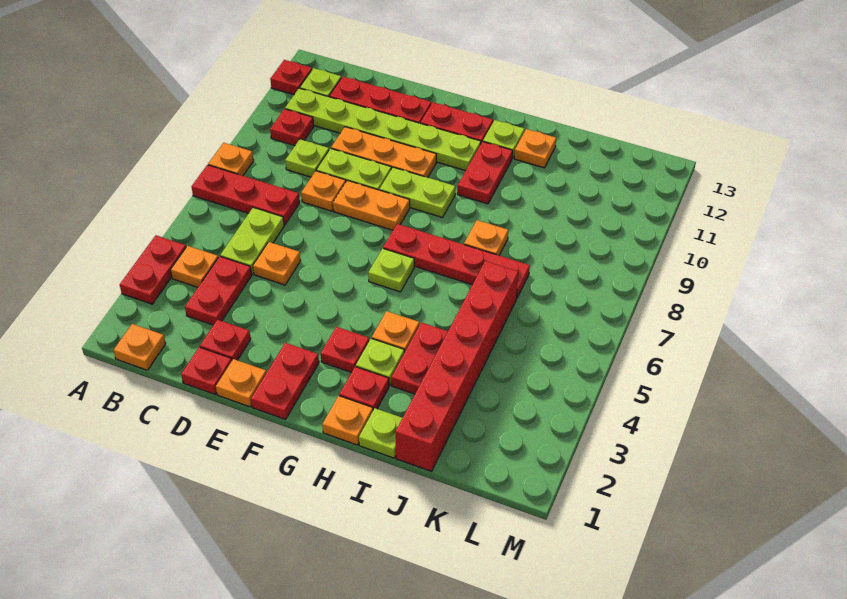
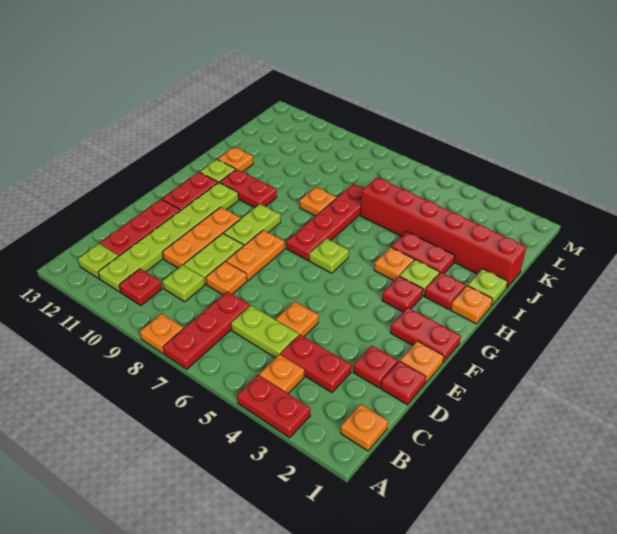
red plate A12 level 1 -> none

